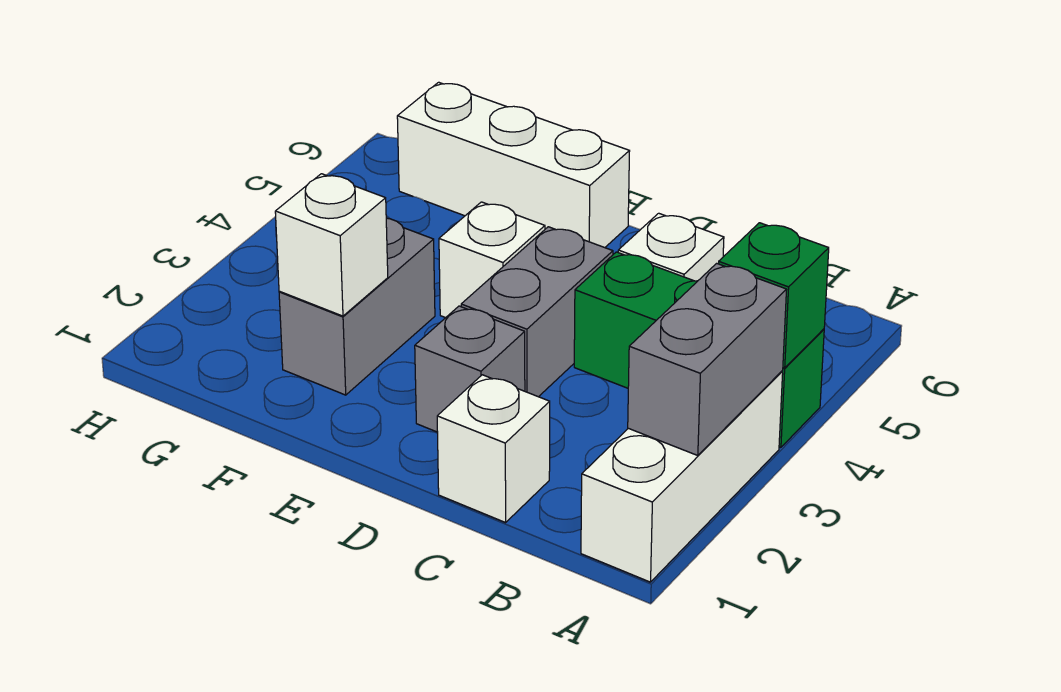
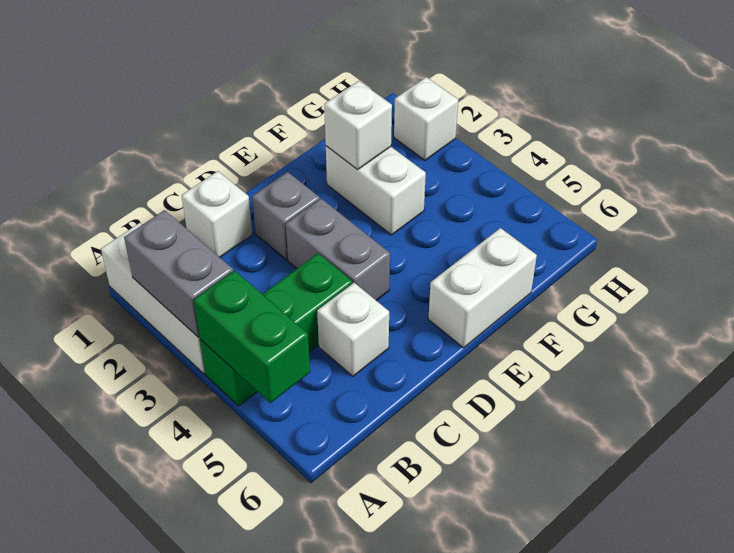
green brick A4 level 2 -> green brick A4:A5 level 2
white brick E4 level 1 -> white brick H2 level 1
white brick E6:G6 level 1 -> white brick E6:F6 level 1
grey brick F2:F3 level 1 -> white brick F2:F3 level 1

